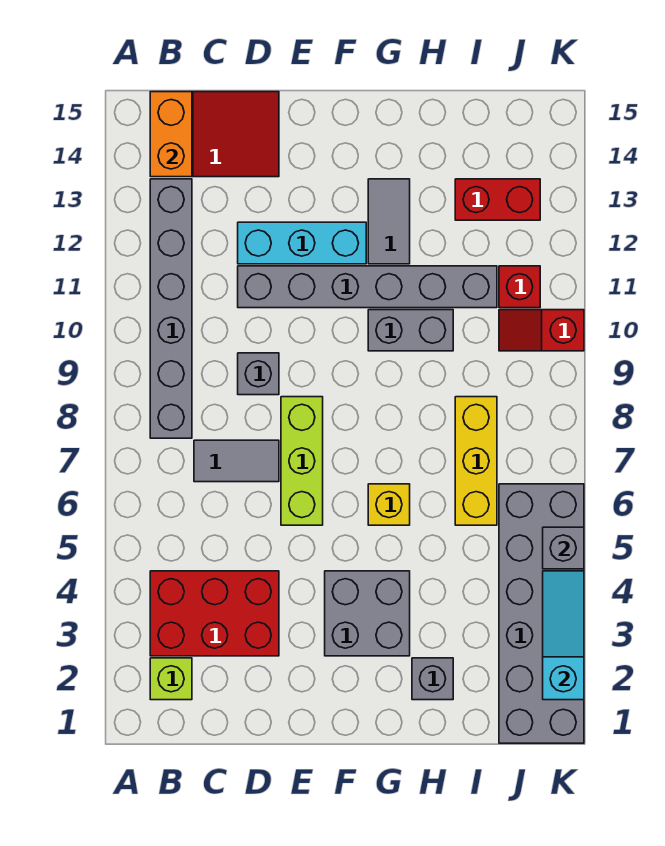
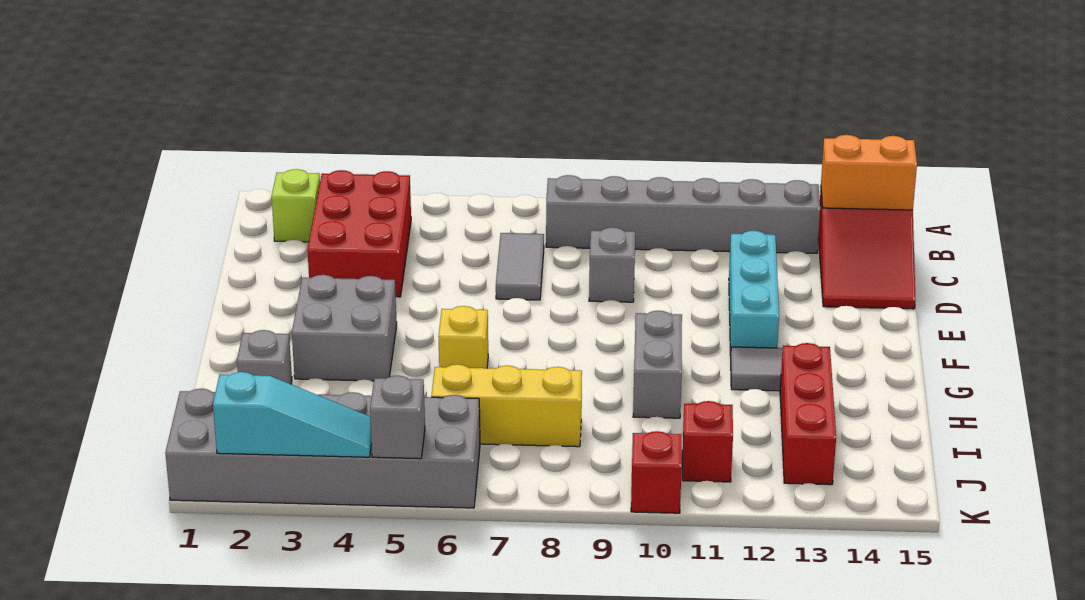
grey brick D11:I11 level 1 -> none
lime brick E6:E8 level 1 -> none
red brick I13:J13 level 1 -> red brick H13:J13 level 1

